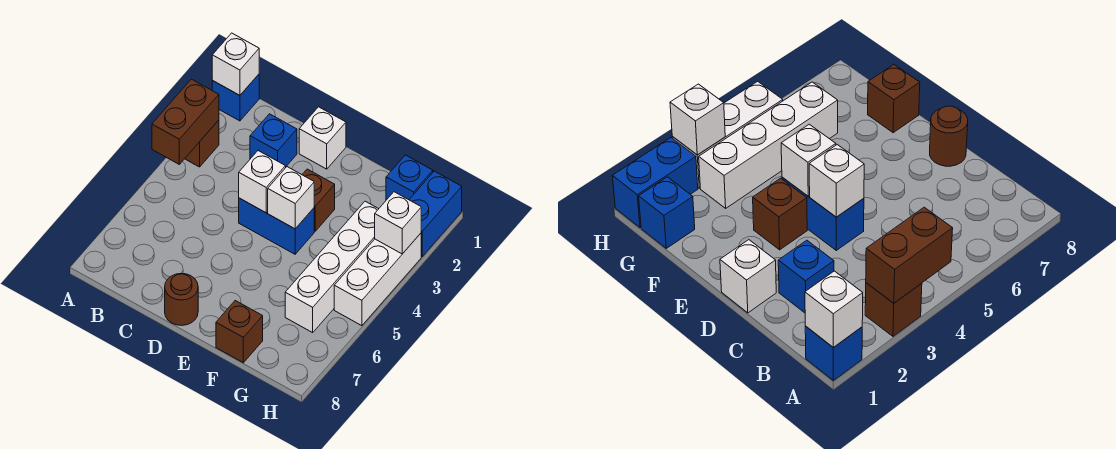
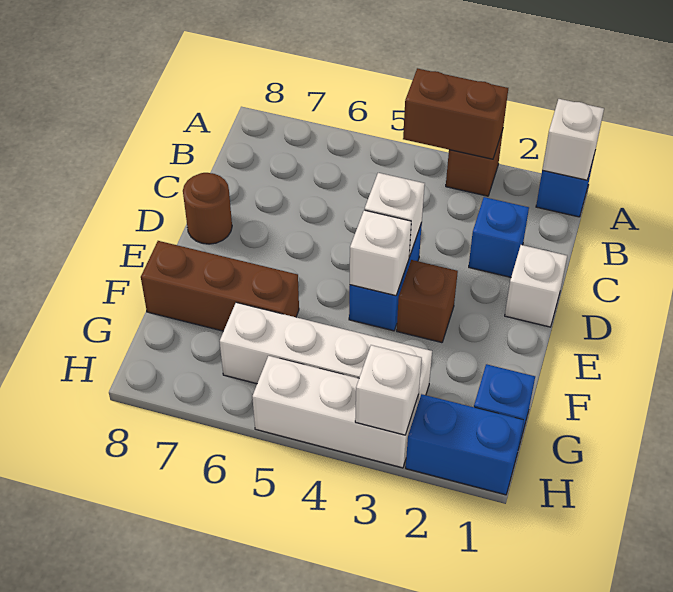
brown brick F8 level 1 -> brown brick F6:F8 level 1

